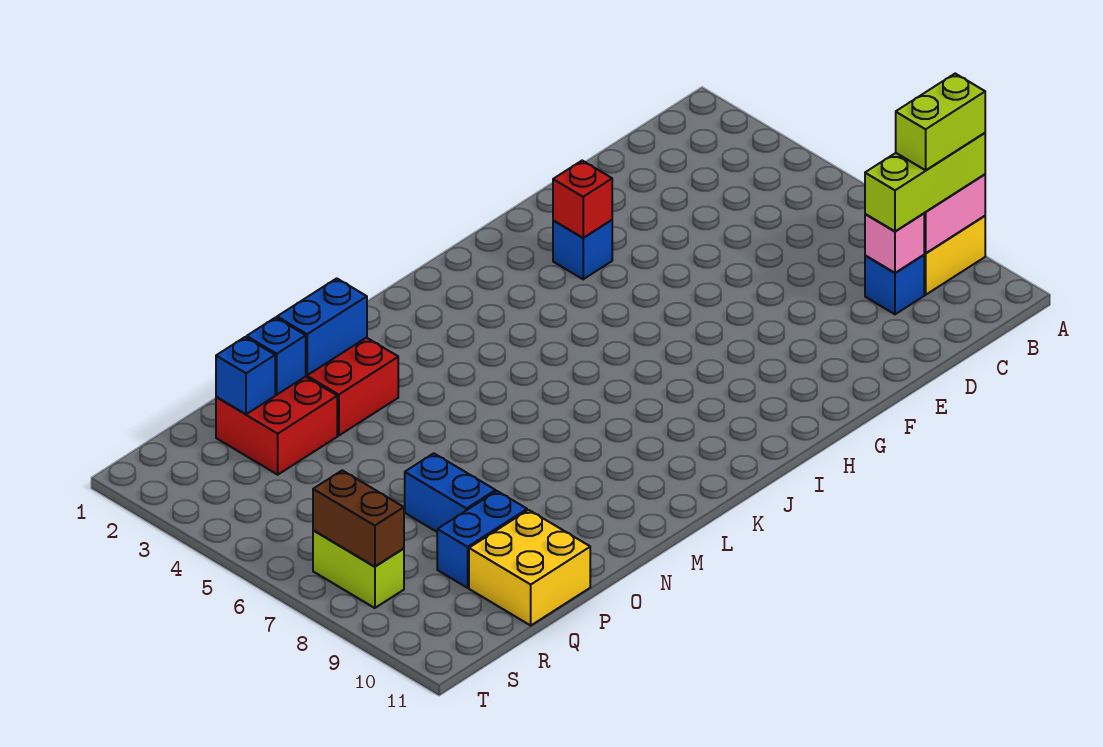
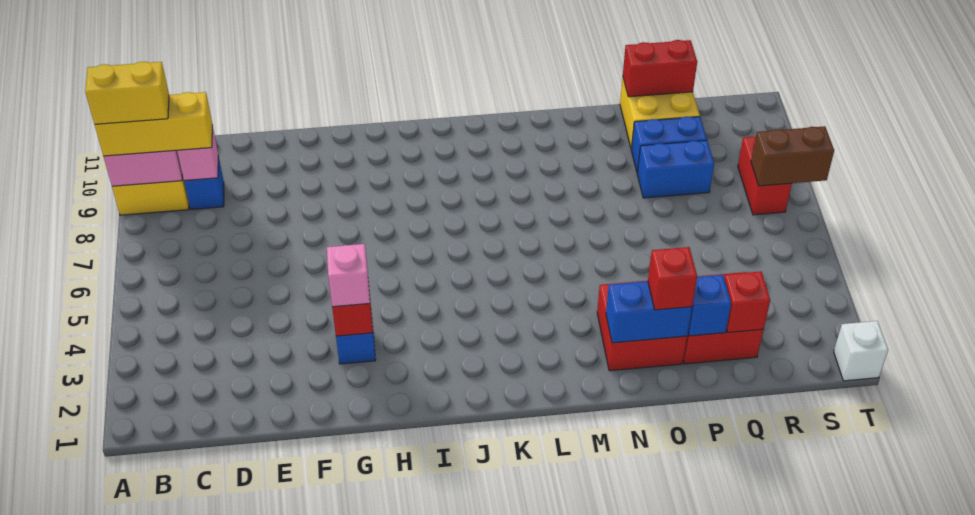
lime brick A9:C9 level 3 -> yellow brick A9:C9 level 3
lime brick A9:B9 level 4 -> yellow brick A9:B9 level 4
none -> pink brick G3 level 3
none -> red brick O2 level 3
blue brick P7:P8 level 1 -> blue brick P8:Q8 level 1
none -> red brick P11:Q11 level 2
blue brick Q2 level 2 -> red brick Q2 level 2
lime brick S7:S8 level 1 -> red brick S7:S8 level 1
brown brick S7:S8 level 2 -> brown brick S7:T7 level 2
none -> white brick T1 level 1

